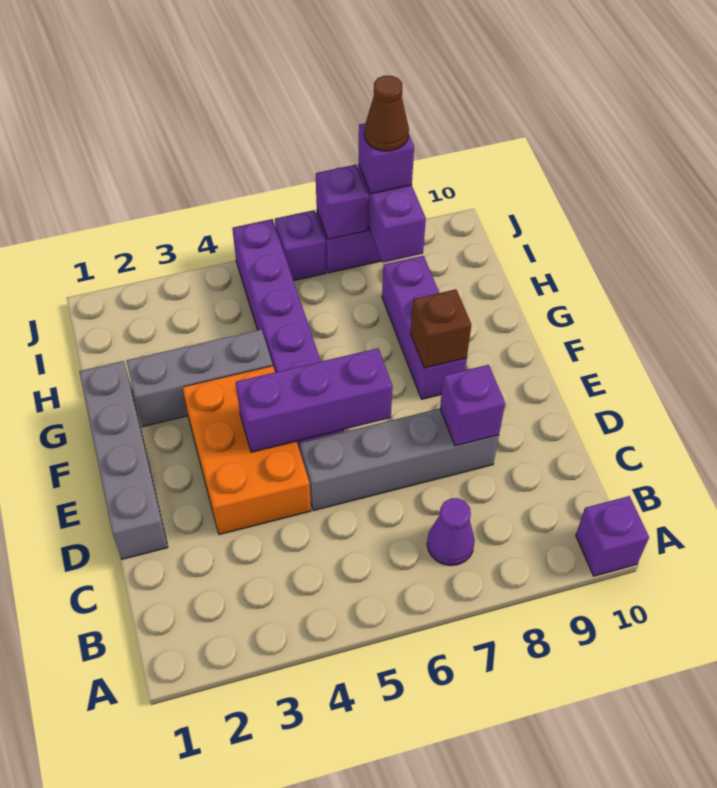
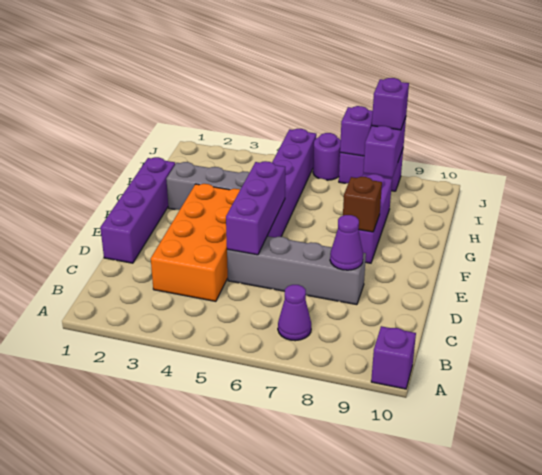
grey brick D1:G1 level 1 -> purple brick D1:G1 level 1
orange brick D3:F4 level 1 -> orange brick C3:F4 level 1
purple brick D8 level 2 -> purple cone D8 level 2
purple brick E4:E6 level 2 -> purple brick D5:F5 level 2
purple brick J6 level 1 -> purple round brick J6 level 1
brown cone J8 level 4 -> none

